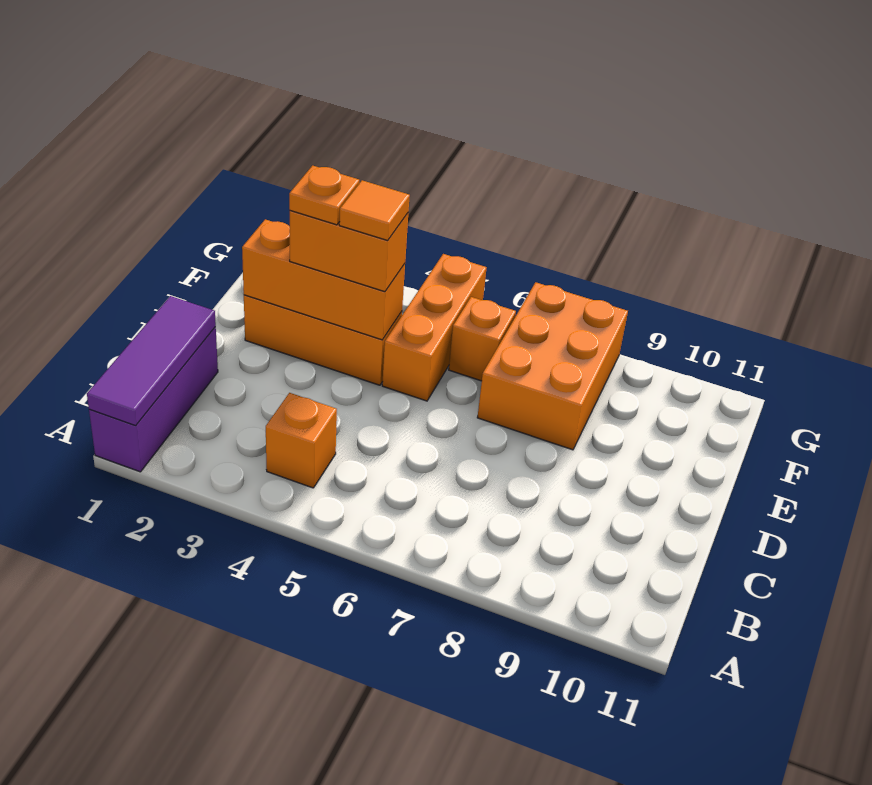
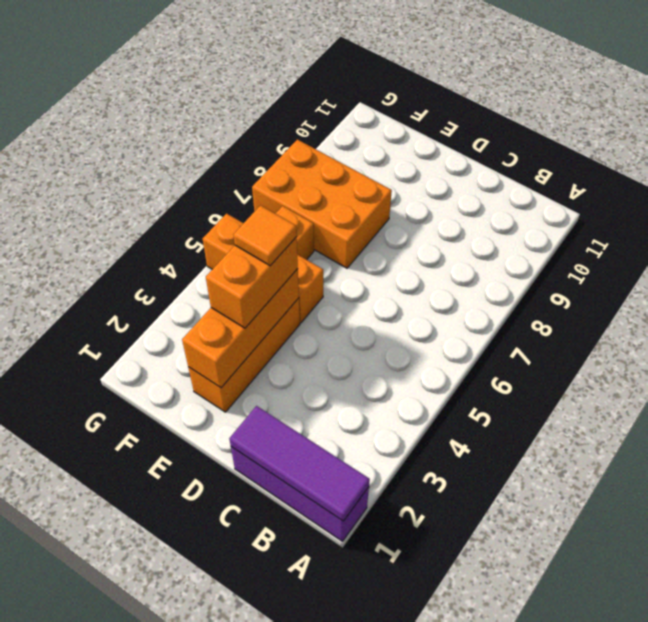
orange brick B4 level 1 -> none
orange plate E3 level 4 -> none

